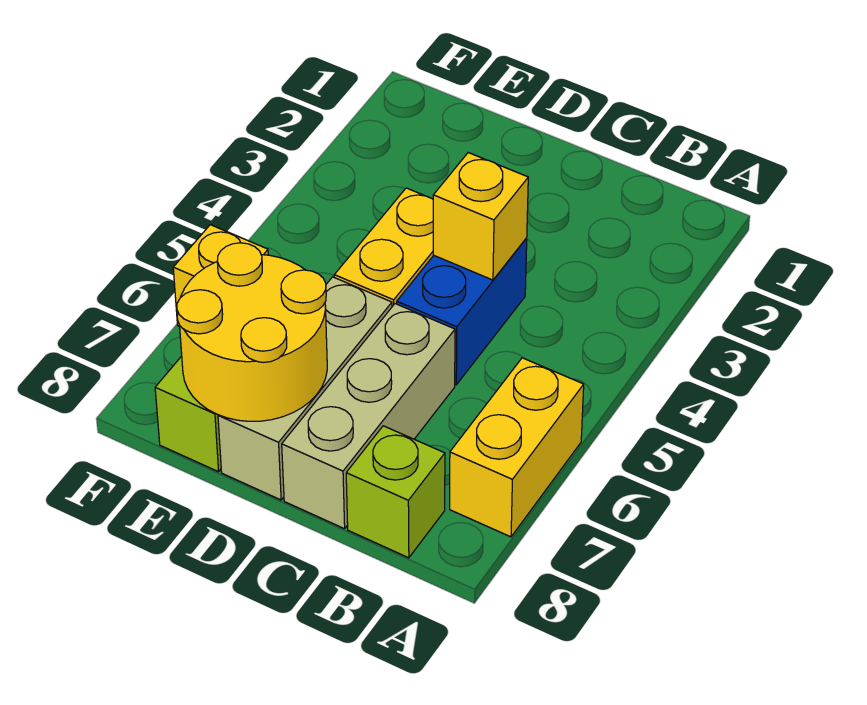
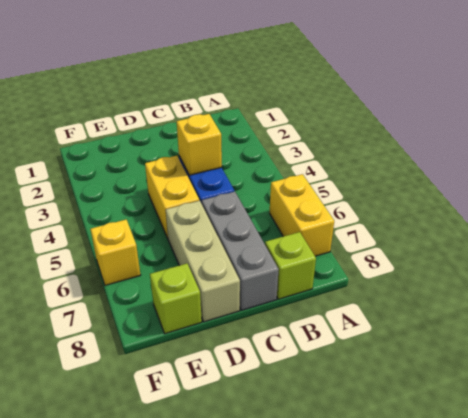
tan brick C6:C8 level 1 -> grey brick C6:C8 level 1
yellow round brick D7:E8 level 2 -> none

